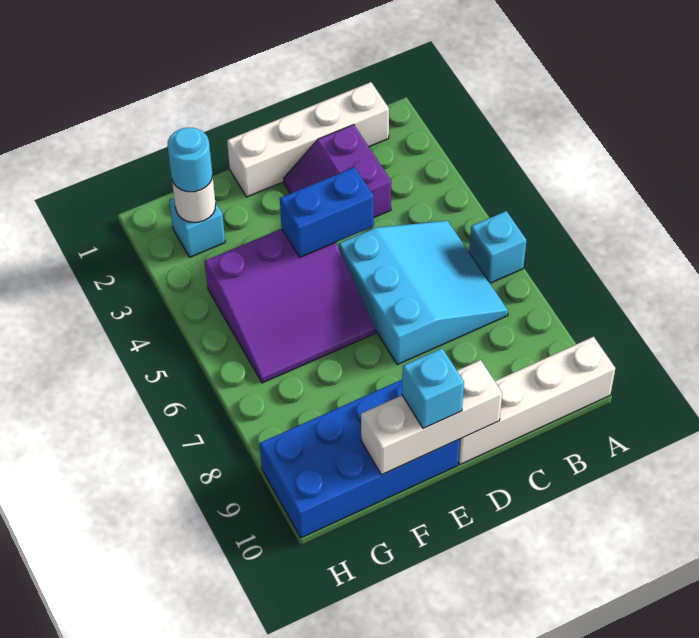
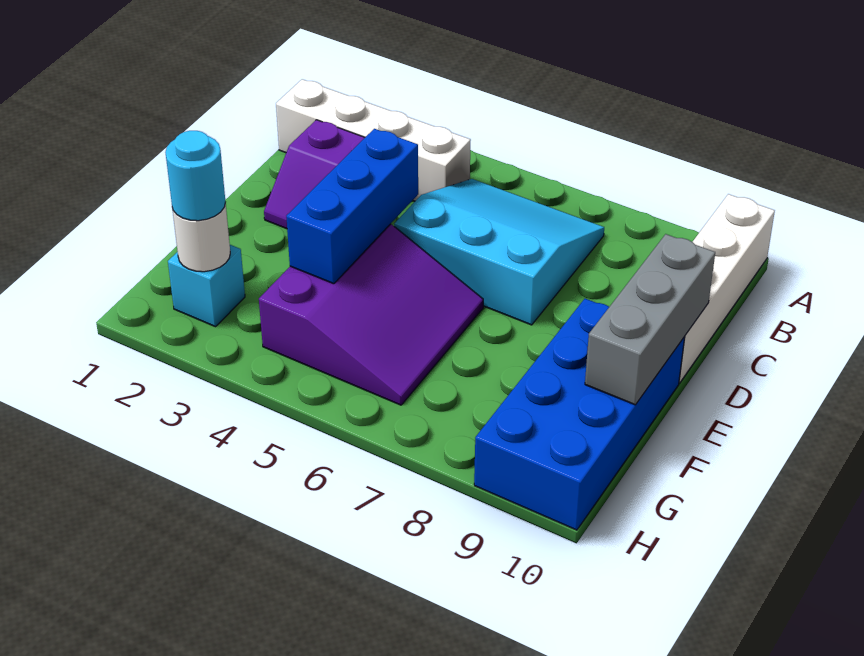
cyan brick A6 level 1 -> none
white brick B1:E1 level 1 -> white brick B1:B4 level 1
blue brick D4:E4 level 2 -> blue brick D4:F4 level 2
white brick D10:F10 level 2 -> grey brick D10:F10 level 2
cyan brick E10 level 3 -> none

